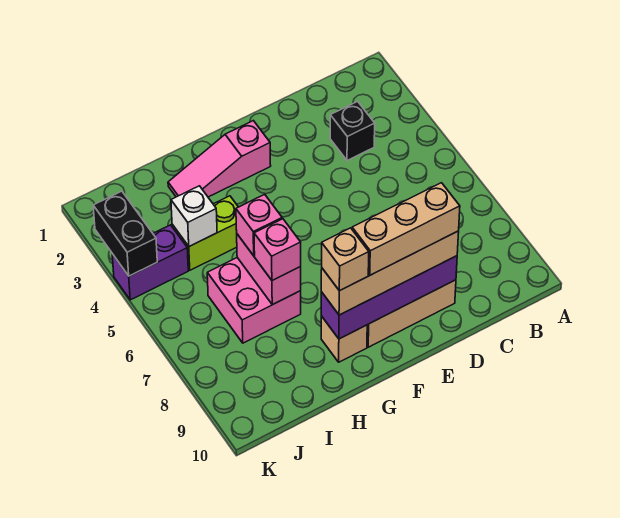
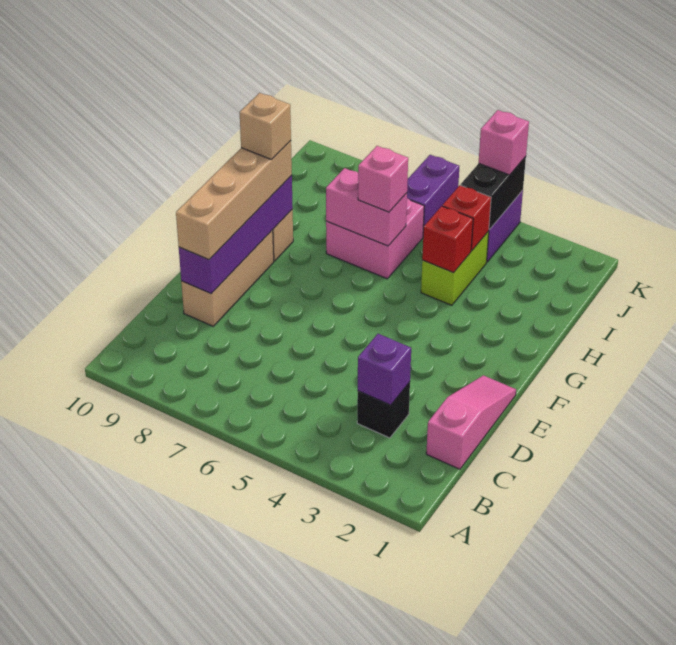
none -> purple brick C3 level 2
tan brick D9:F9 level 4 -> none
pink slope F2:H2 level 1 top F -> pink slope C1:E1 level 1 top C
none -> red brick H4 level 2
pink brick H7 level 3 -> pink brick K4 level 3
white brick I4 level 2 -> red brick I4 level 2
none -> purple brick J6:K6 level 1
black brick K3:K4 level 2 -> black brick J4:K4 level 2

